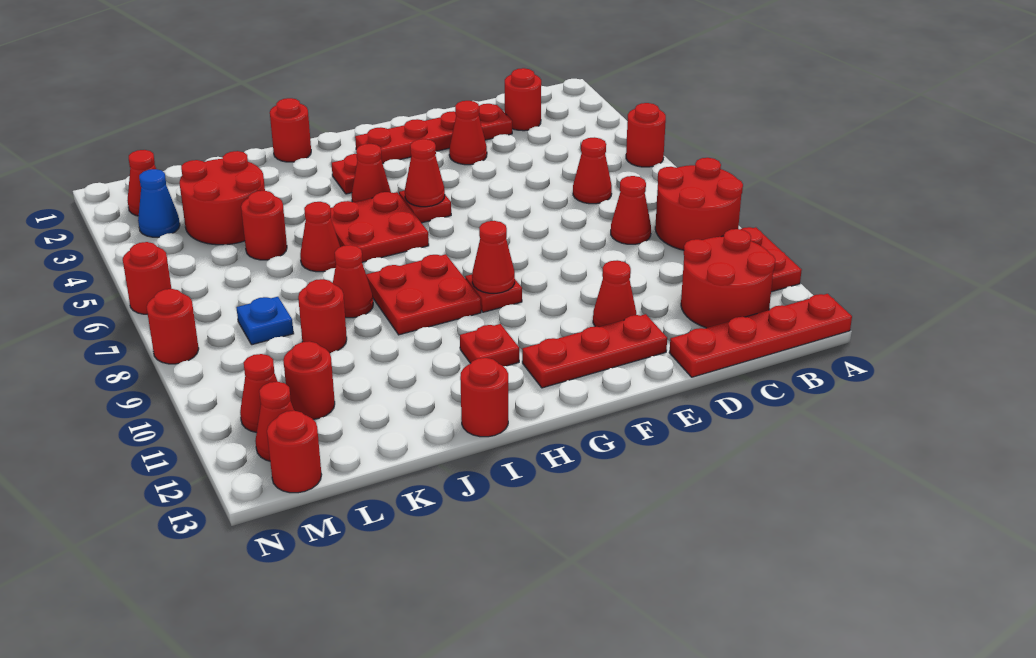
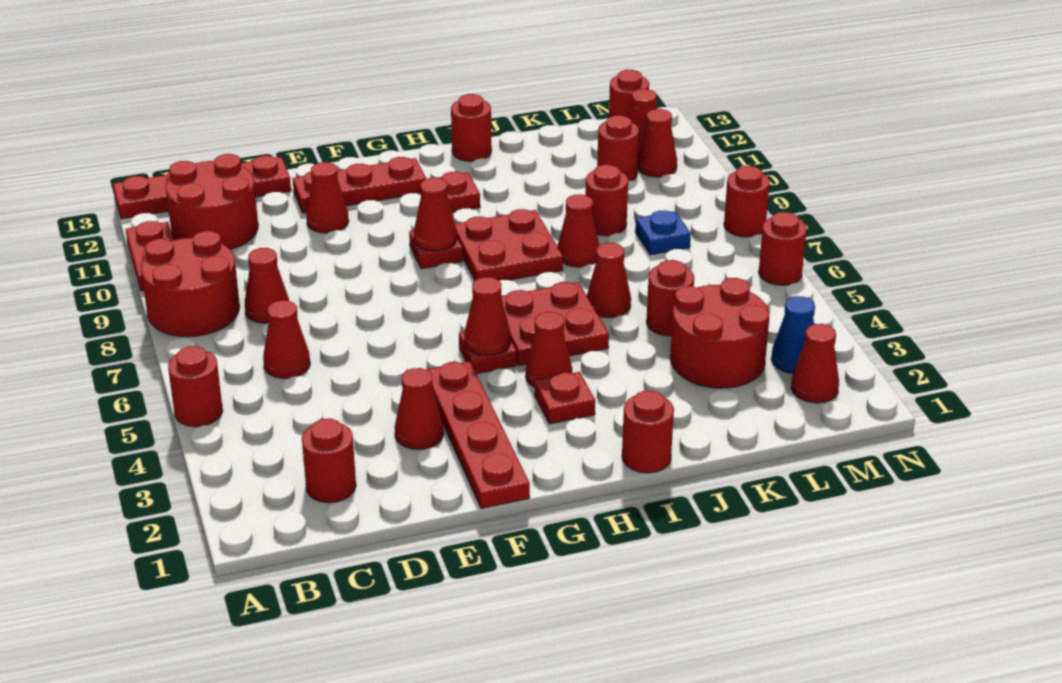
red plate D2:G2 level 1 -> red plate F1:F4 level 1

